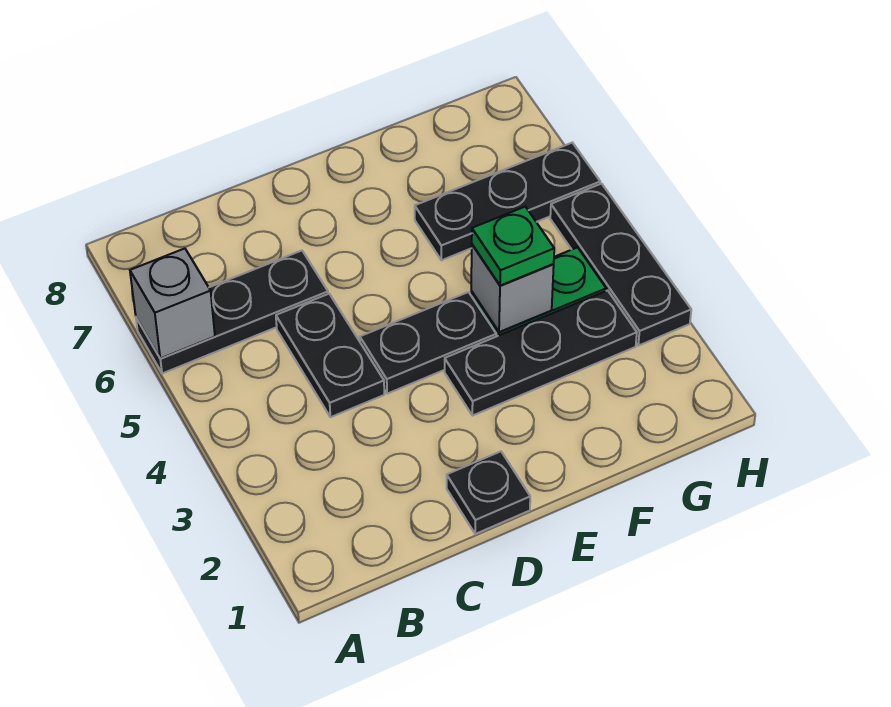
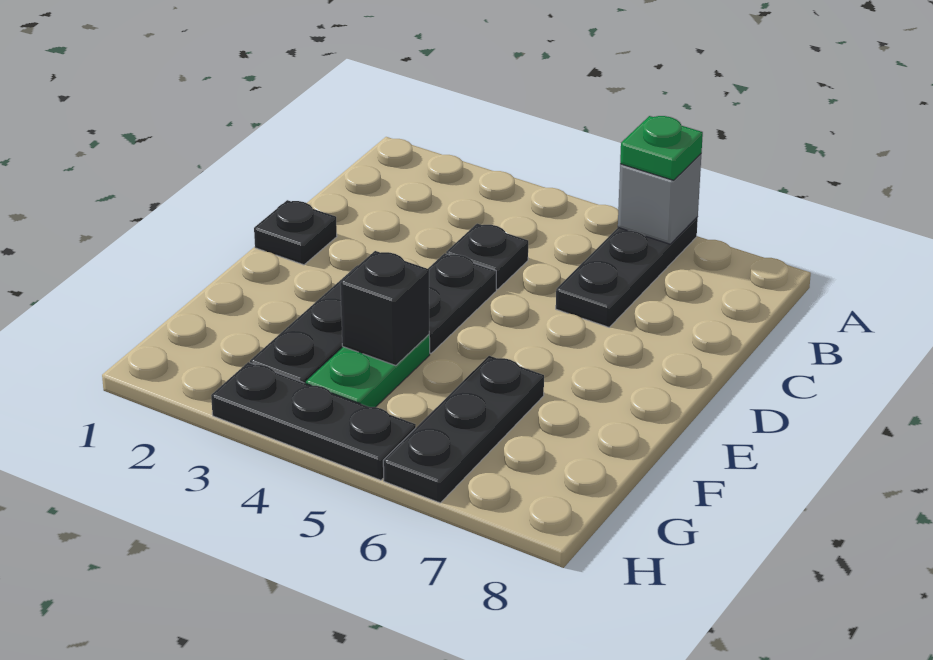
black plate C4:C5 level 1 -> black plate C4 level 1
grey brick F4 level 2 -> black brick F4 level 2
green plate F4 level 3 -> green plate A6 level 3

